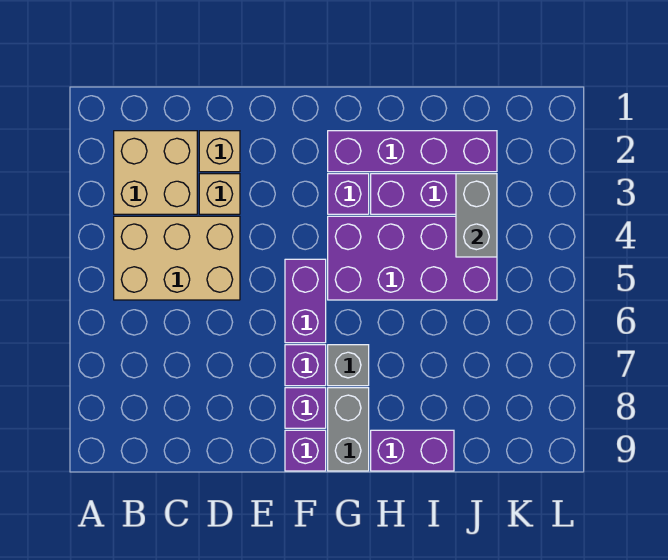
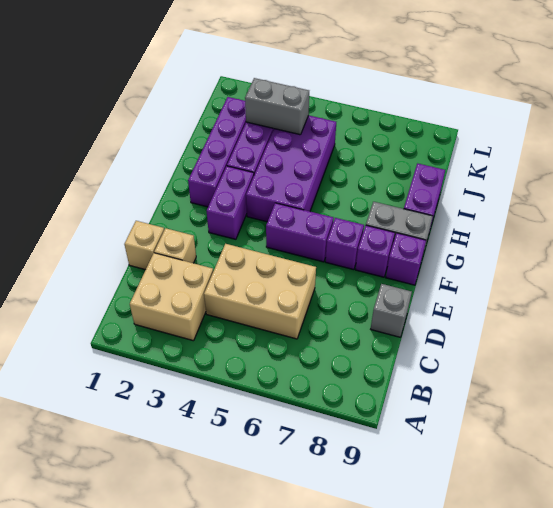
tan brick B4:D5 level 1 -> tan brick C4:D6 level 1
tan brick D3 level 1 -> tan brick D1 level 1
purple brick G3 level 1 -> purple brick F3:G3 level 1
grey brick G7 level 1 -> grey brick D9 level 1

